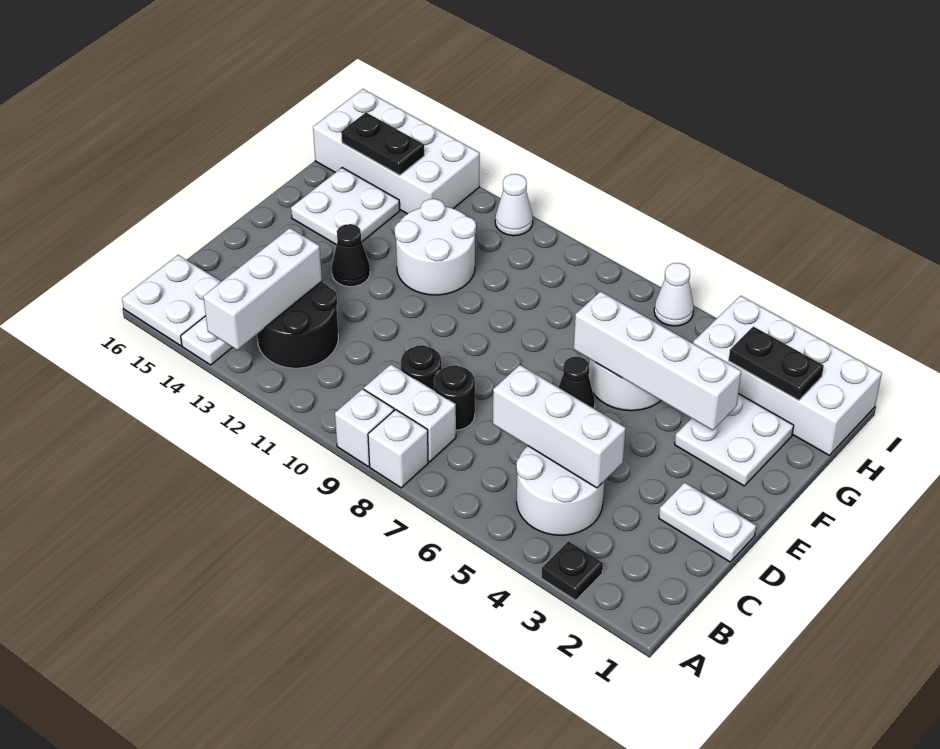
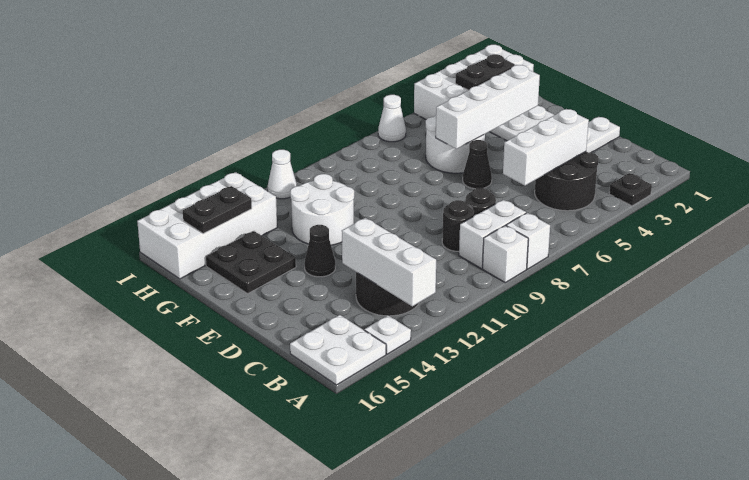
white round brick B4:C5 level 1 -> black round brick B4:C5 level 1
white plate F14:G15 level 1 -> black plate F14:G15 level 1

